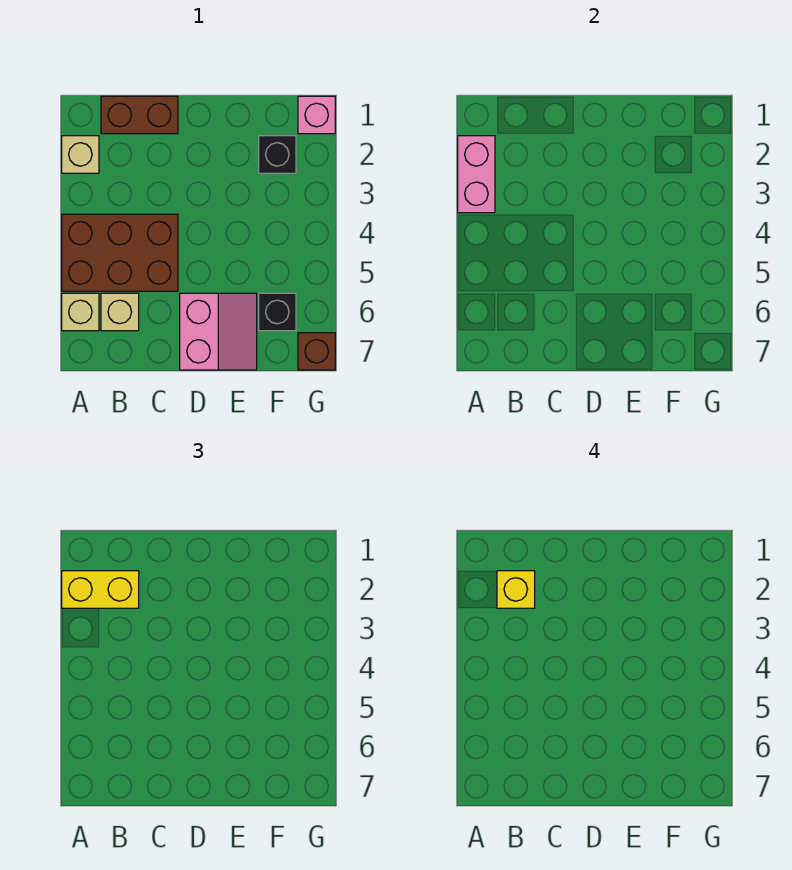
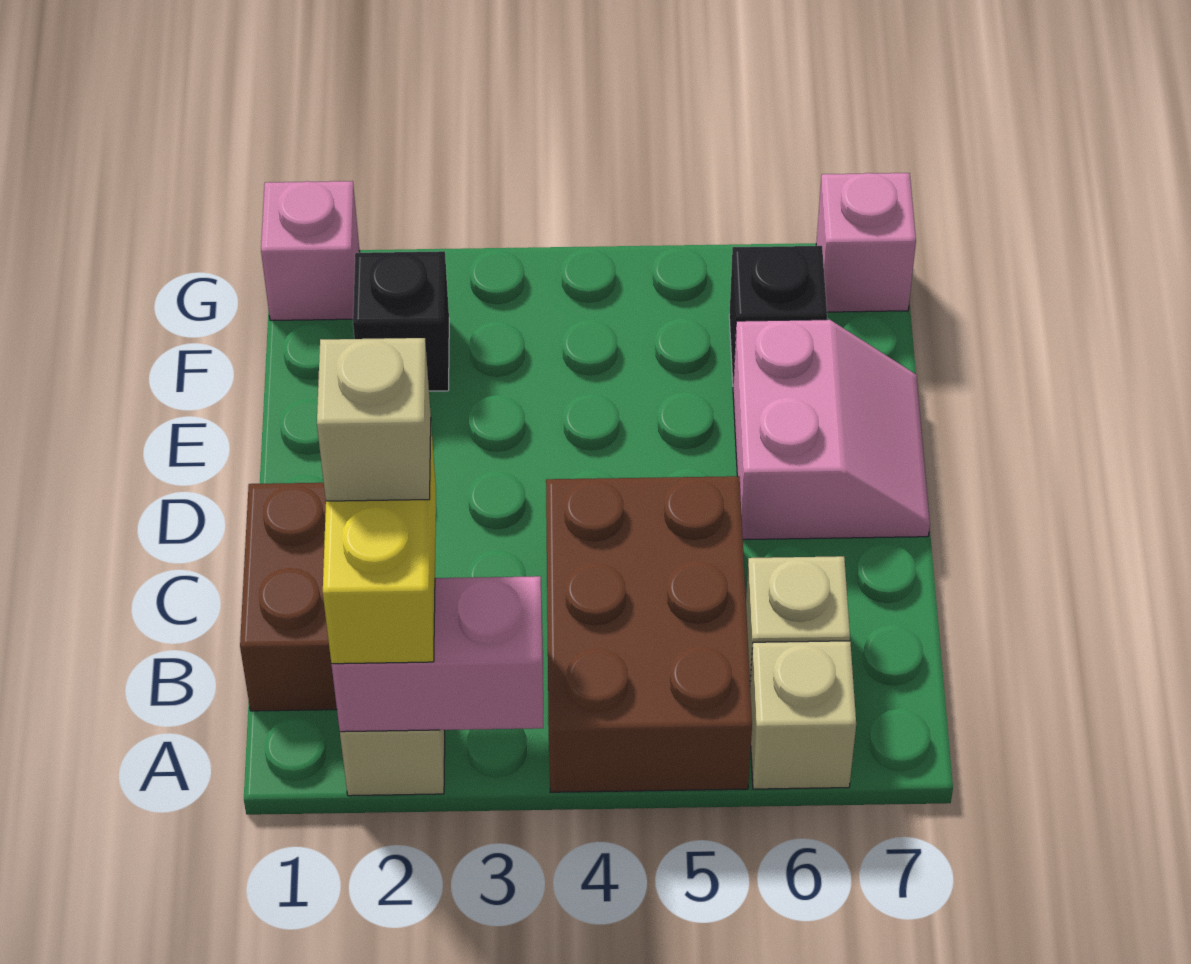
yellow brick B2 level 4 -> tan brick B2 level 4
pink slope D6:E7 level 1 top D -> pink slope D6:E7 level 1 top 6
brown brick G7 level 1 -> pink brick G7 level 1

